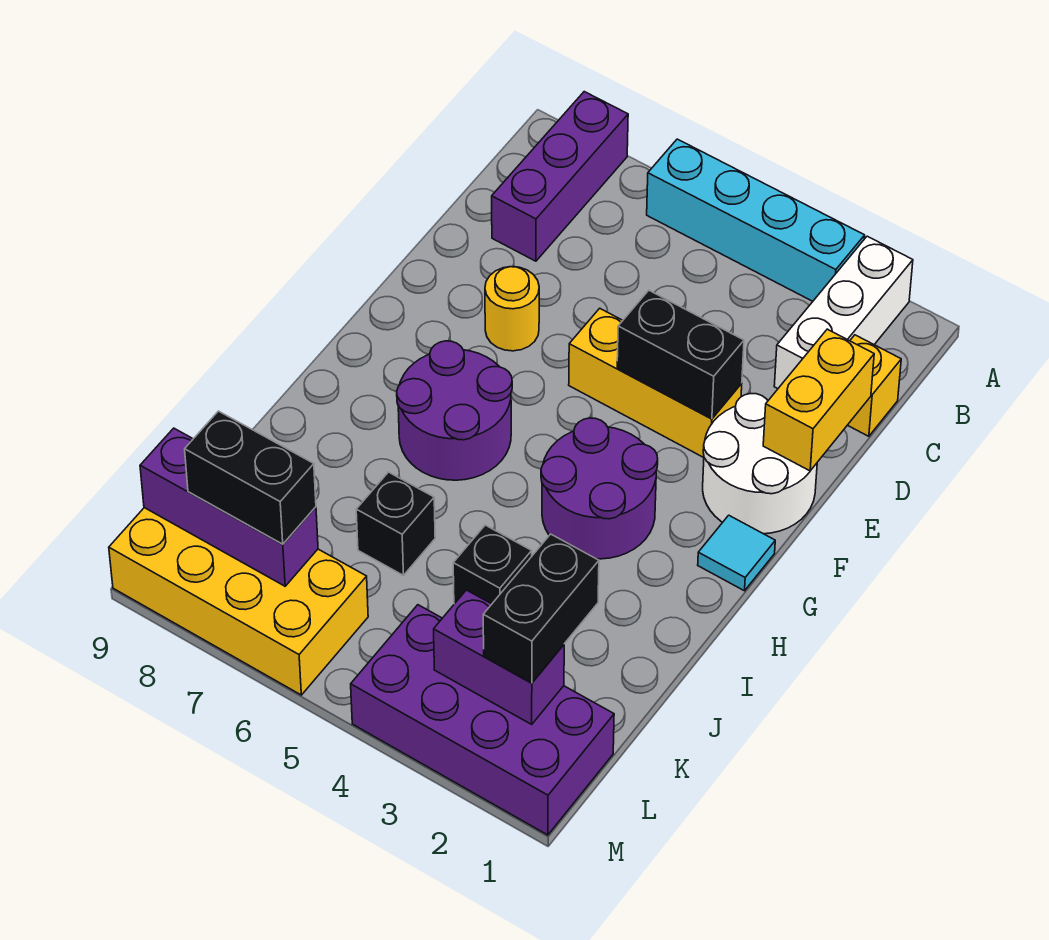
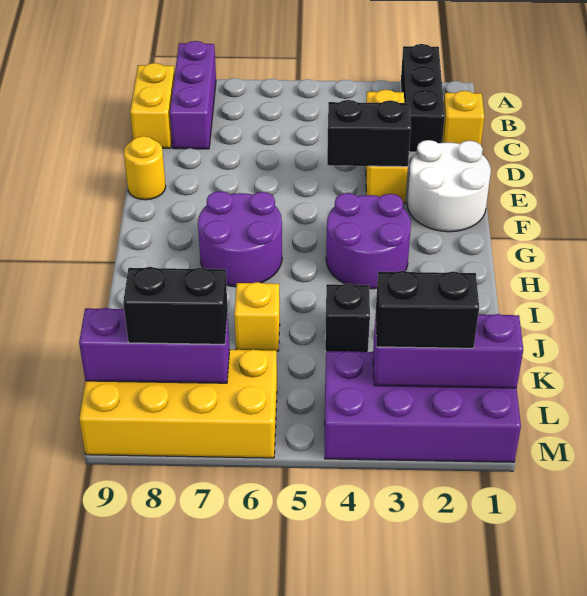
white brick A2:C2 level 1 -> black brick A2:C2 level 1
cyan brick A3:A6 level 1 -> none
yellow brick D1:E1 level 2 -> yellow brick B9:C9 level 1
yellow brick E3:E5 level 1 -> yellow brick C3:E3 level 1
yellow round brick E7 level 1 -> yellow round brick E9 level 1
cyan tile G1 level 1 -> none
black brick J6 level 1 -> yellow brick J6 level 1
black brick K2:L2 level 3 -> black brick L2:L3 level 3
purple brick L2:L3 level 2 -> purple brick L1:L3 level 2

